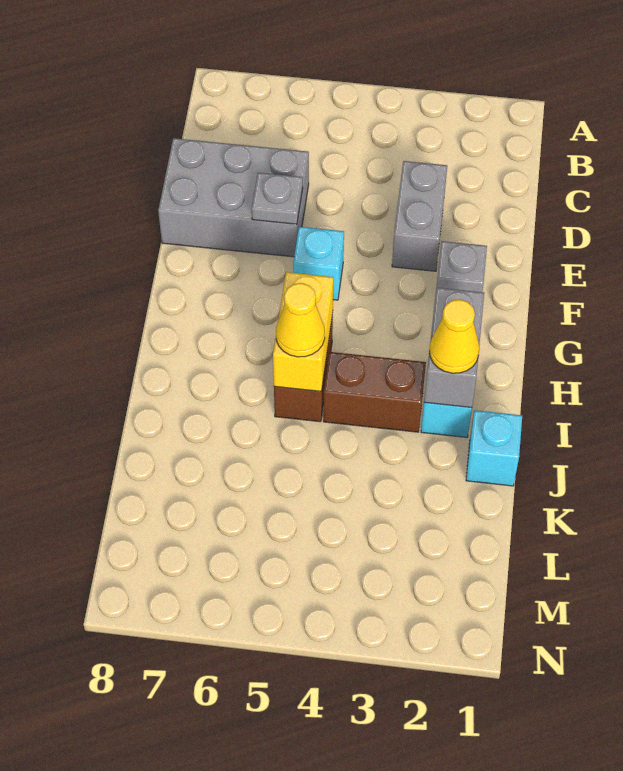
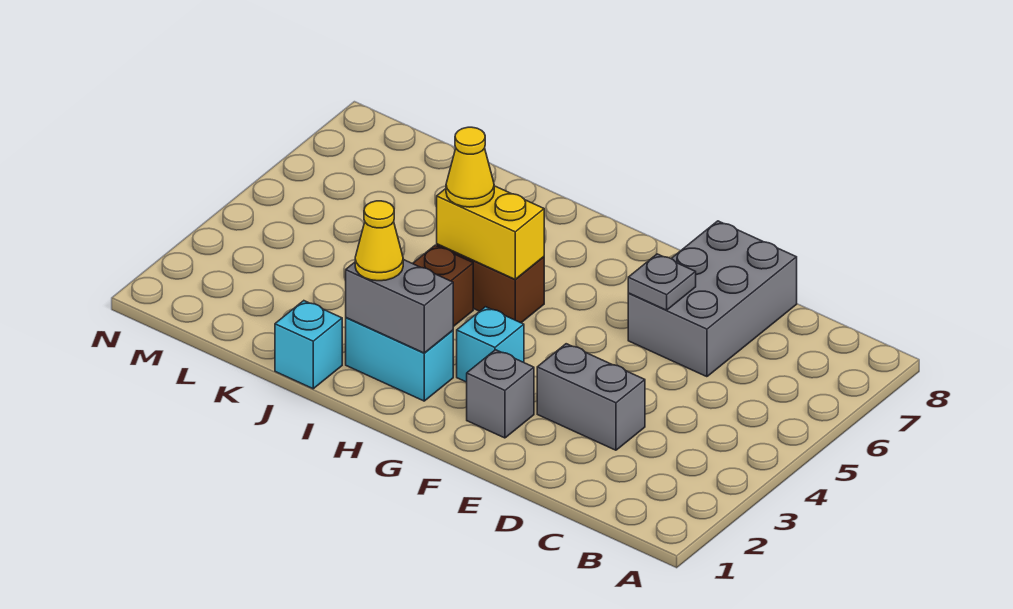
cyan brick F5 level 1 -> cyan brick G3 level 1

